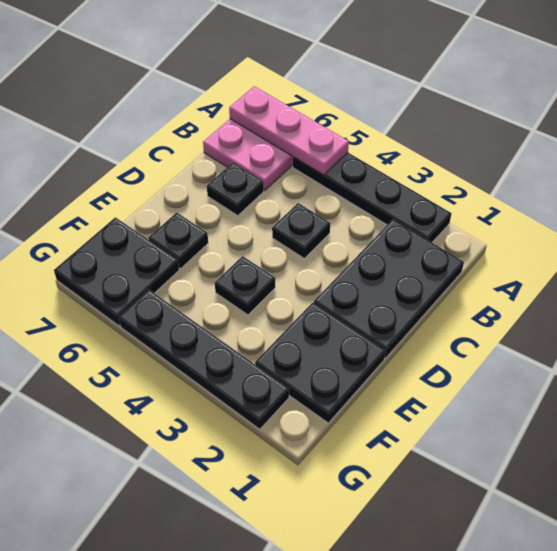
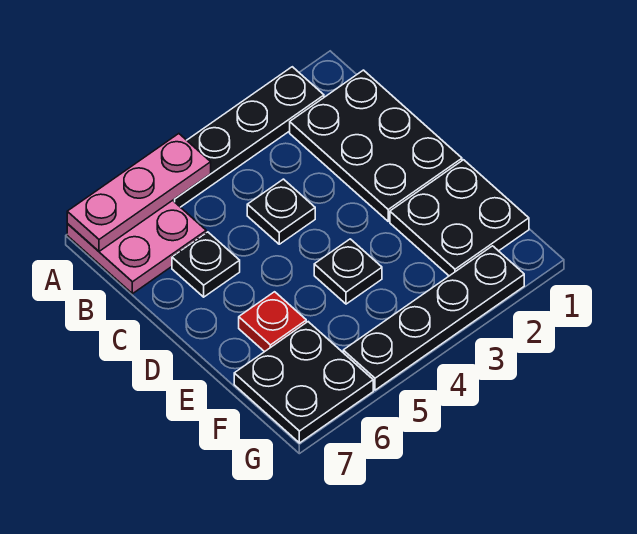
black plate E6 level 1 -> red plate E6 level 1

